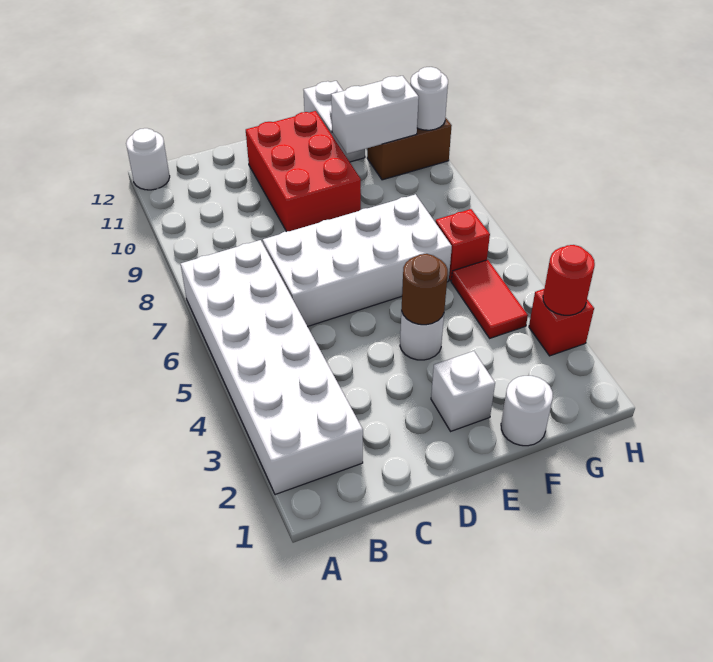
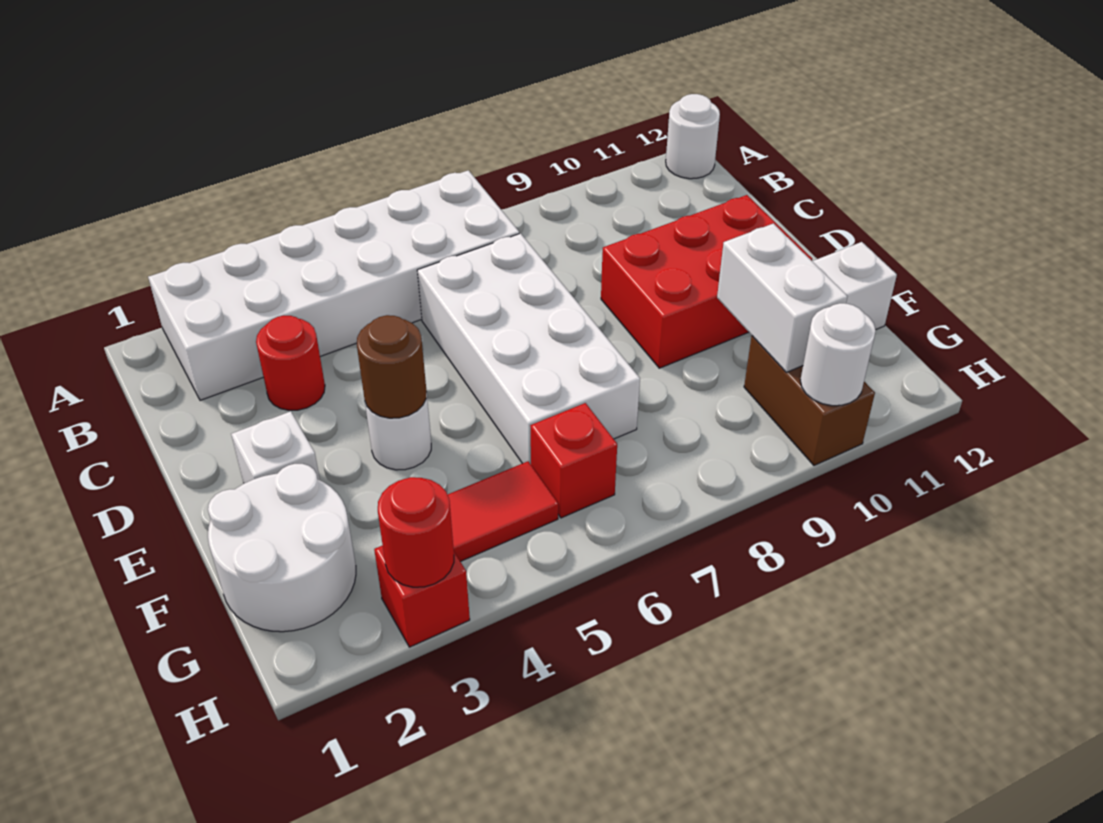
none -> red round brick C3 level 1
white round brick F1 level 1 -> white round brick F1:G2 level 1

